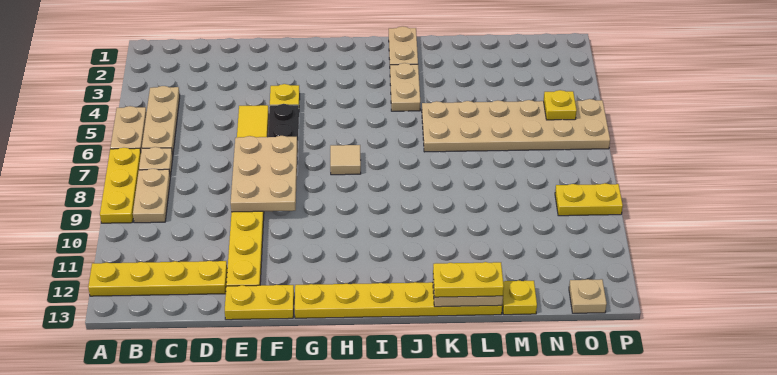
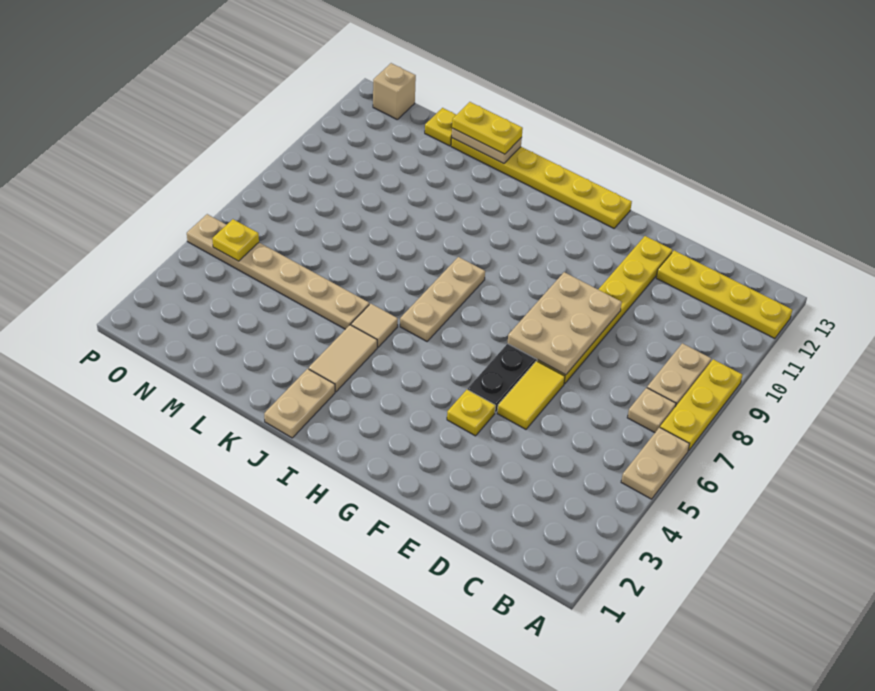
tan plate B4:B6 level 1 -> tan plate I6:I8 level 1
yellow plate E13:F13 level 1 -> none
tan tile H7 level 1 -> tan tile J5 level 1
tan plate J3:J4 level 1 -> tan tile J3:J4 level 1
tan plate K5:P6 level 1 -> tan plate K5:P5 level 1
yellow plate O9:P9 level 1 -> none
tan plate O13 level 1 -> tan brick O13 level 1

